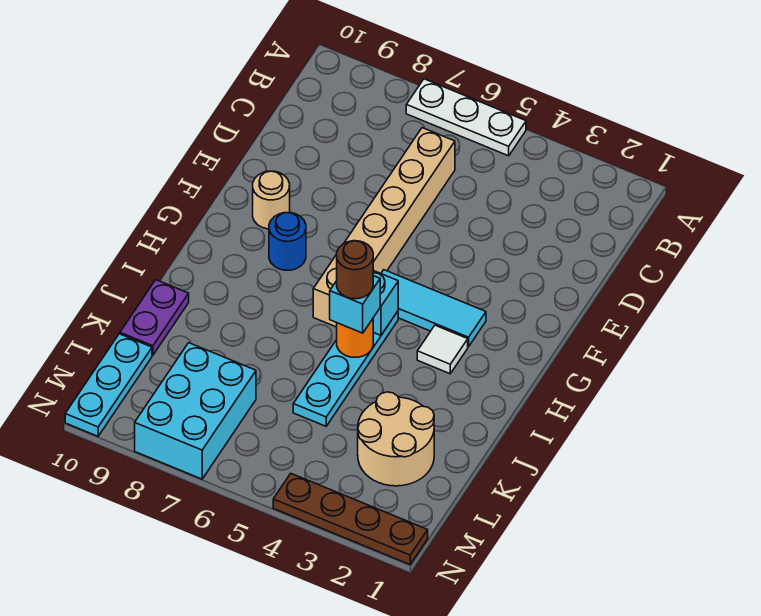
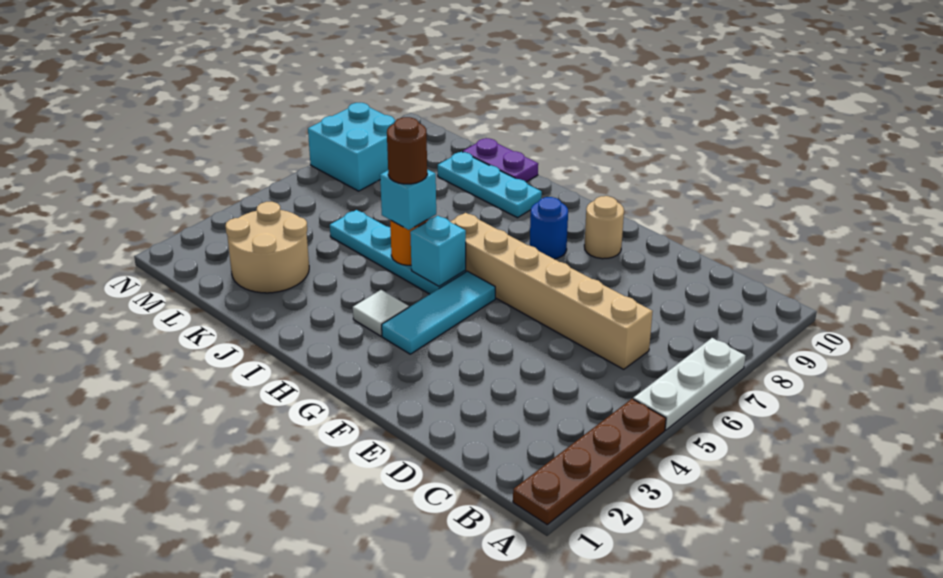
cyan brick L7:N8 level 1 -> cyan brick M7:N8 level 1
cyan plate L10:N10 level 1 -> cyan plate I9:K9 level 1
brown plate N1:N4 level 1 -> brown plate A1:A4 level 1

